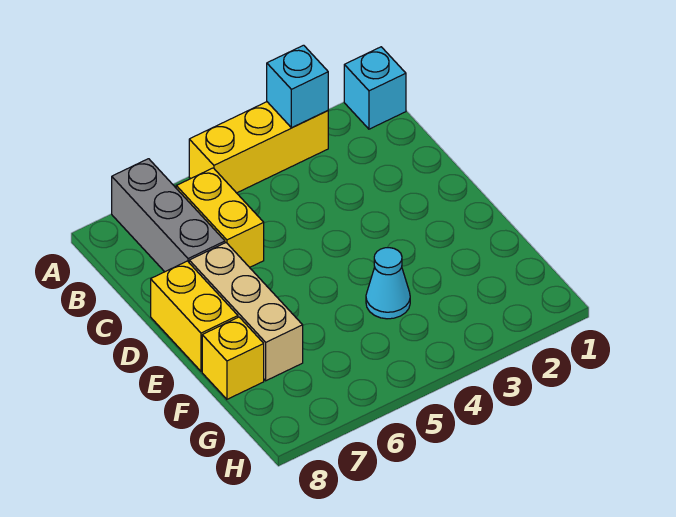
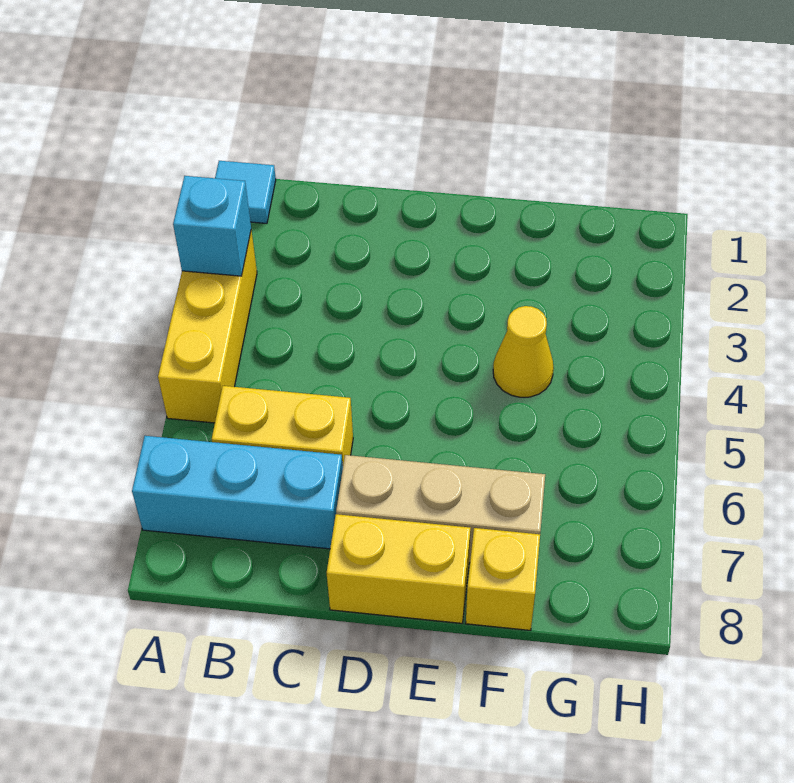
cyan brick A1 level 1 -> cyan tile A1 level 1
grey brick A7:C7 level 1 -> cyan brick A7:C7 level 1
cyan cone F4 level 1 -> yellow cone F4 level 1

